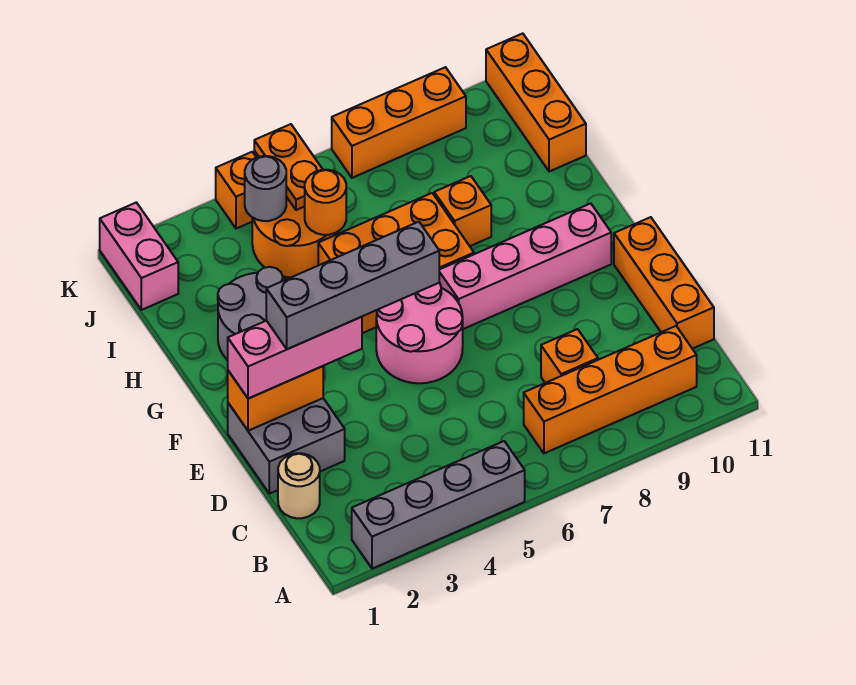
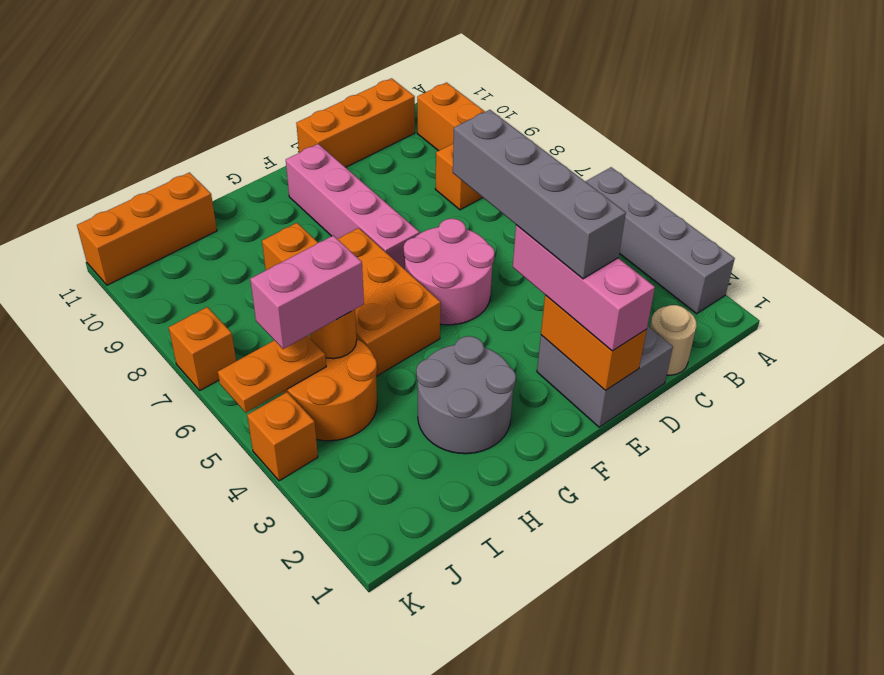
pink brick J1:K1 level 1 -> pink brick I5:J5 level 3
grey round brick J4 level 2 -> none
orange brick K7:K9 level 1 -> orange brick K7 level 1

